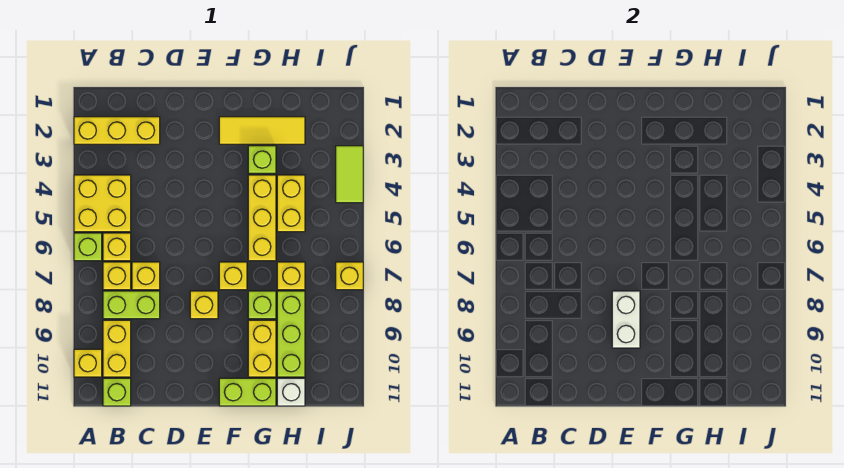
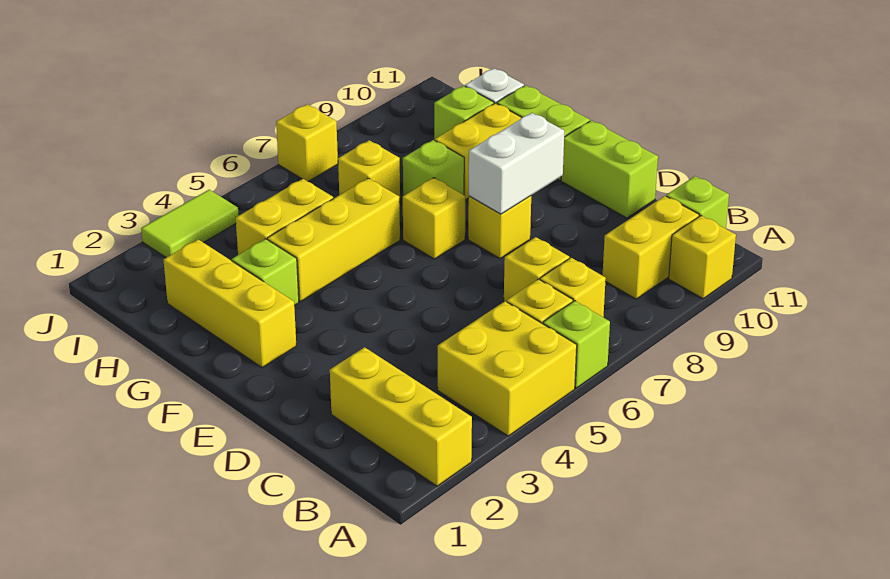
lime brick B8:C8 level 1 -> lime brick D11:E11 level 1
yellow tile F2:H2 level 1 -> yellow brick F2:H2 level 1
lime brick H8:H10 level 1 -> lime brick H10 level 1

